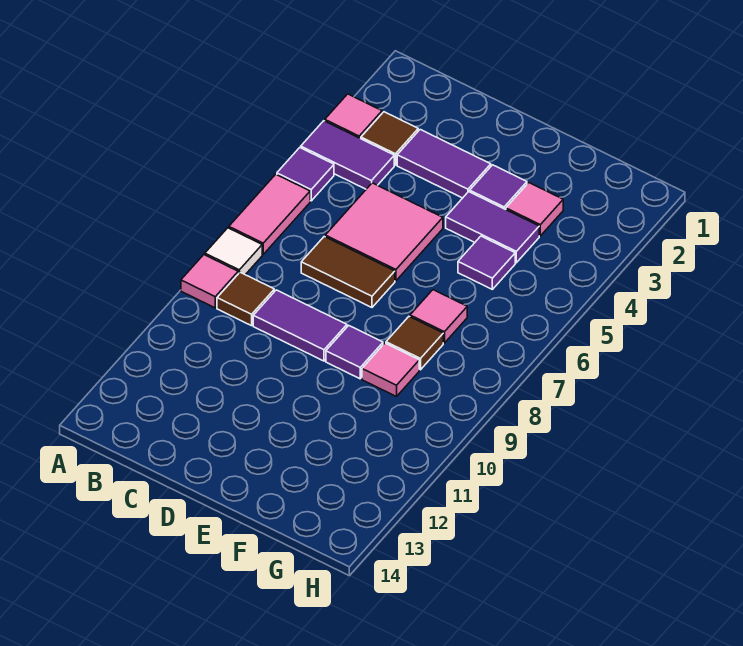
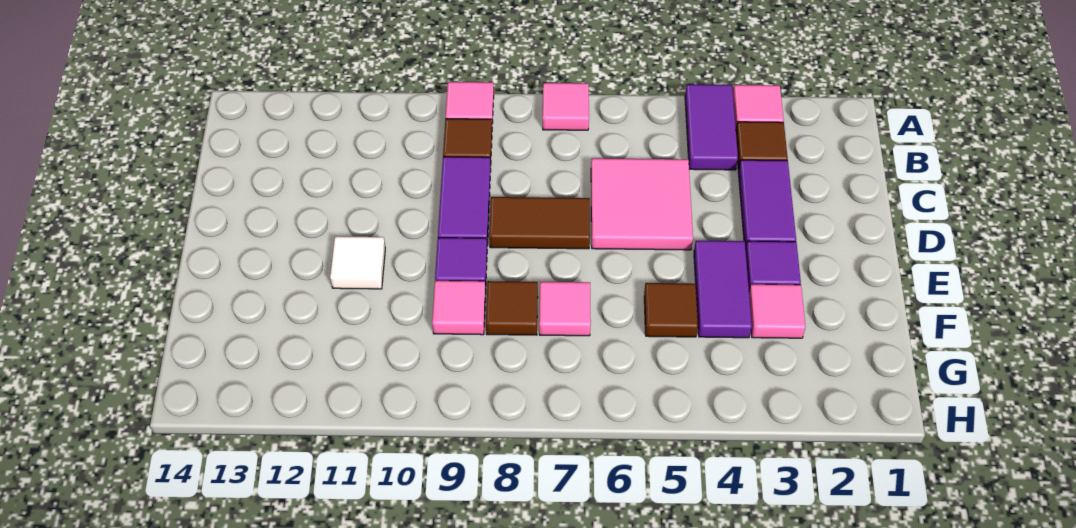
purple tile A5 level 1 -> none
pink tile A6:A7 level 1 -> pink tile A7 level 1
white tile A8 level 1 -> white tile E11 level 1
brown tile C7:D7 level 1 -> brown tile D7:D8 level 1
purple tile F5 level 1 -> brown tile F5 level 1

